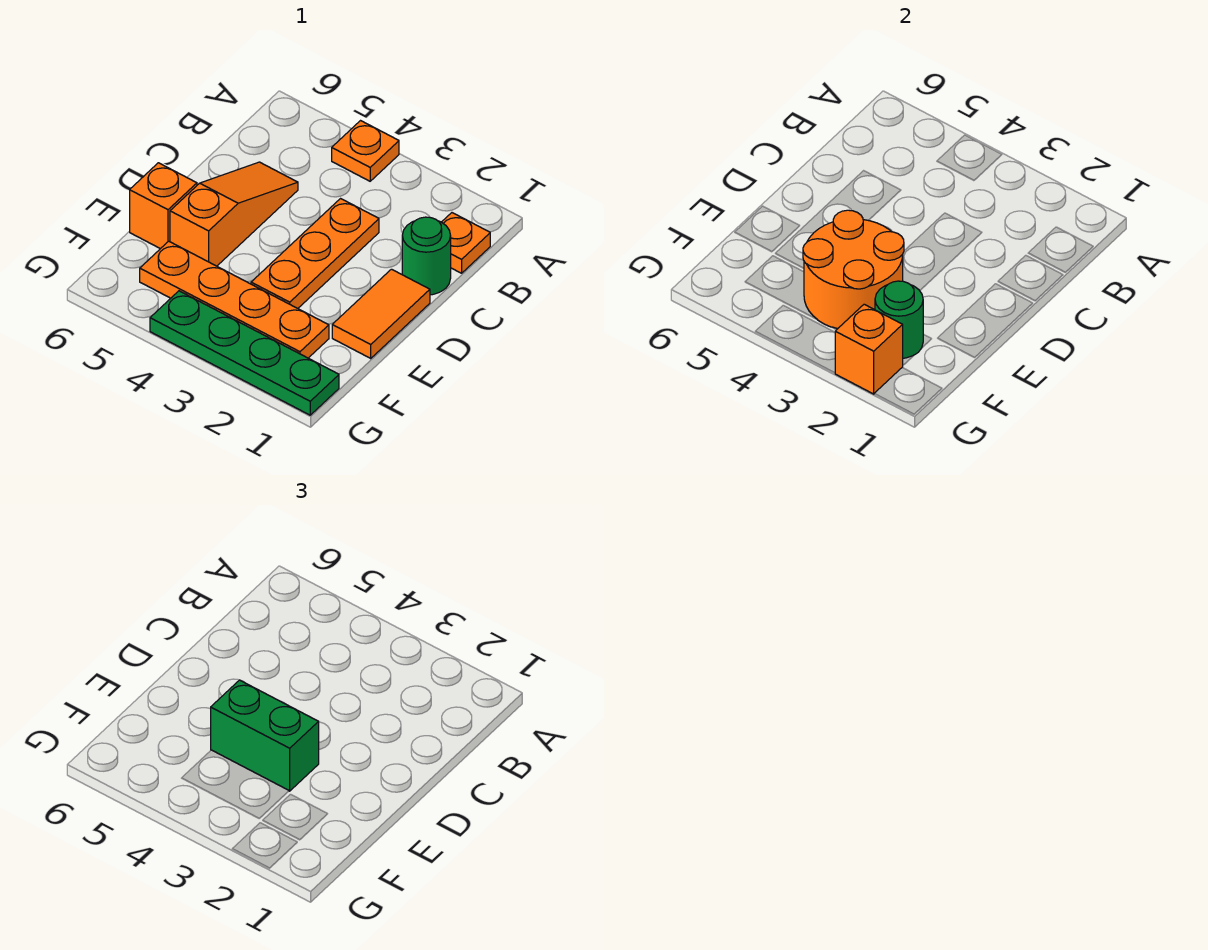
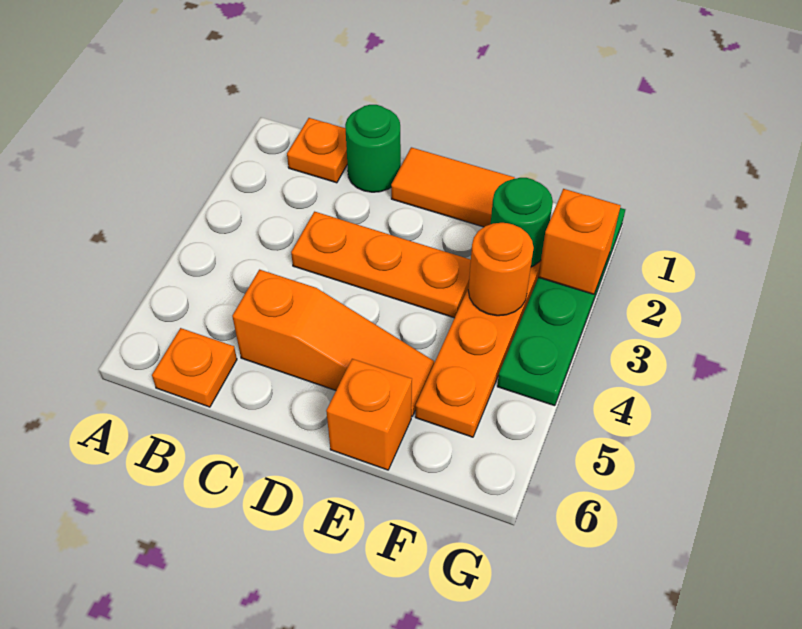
orange plate A4 level 1 -> orange plate B6 level 1
orange slope C5:E5 level 1 top E -> orange slope C5:E5 level 1 top C
orange round brick E3:F4 level 2 -> orange round brick F3 level 2
green brick E3:E4 level 3 -> none

